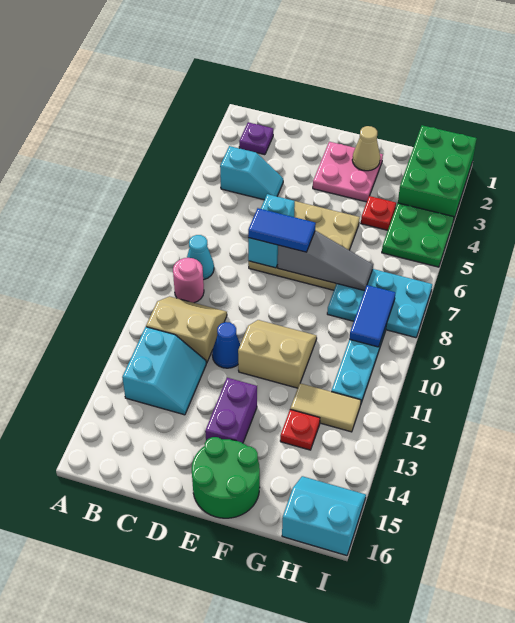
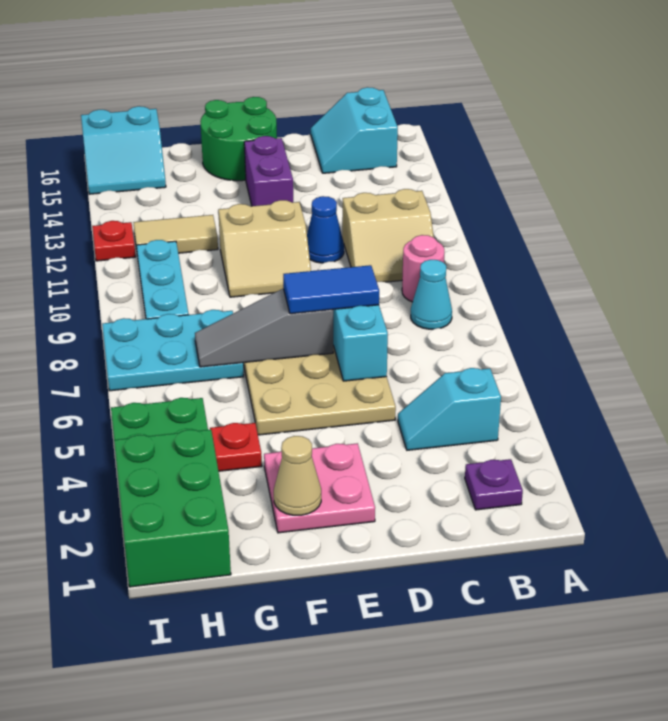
cyan slope B12:C13 level 1 top B -> cyan slope B15:C16 level 1 top B
red plate G13 level 1 -> red plate I12 level 1
blue tile H8:H9 level 2 -> none

